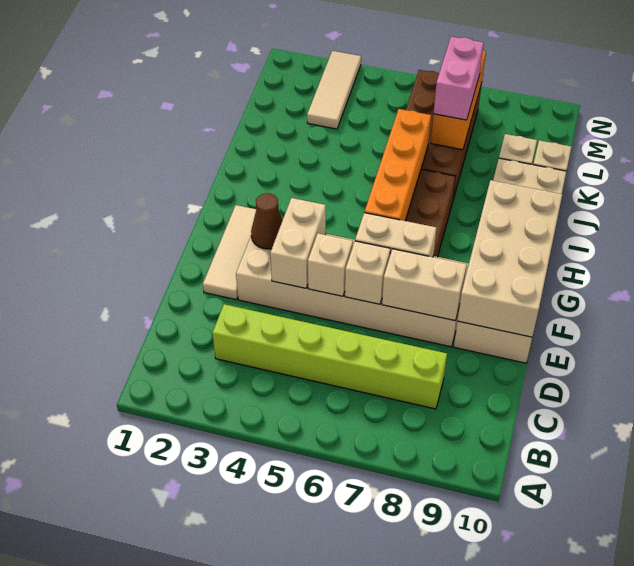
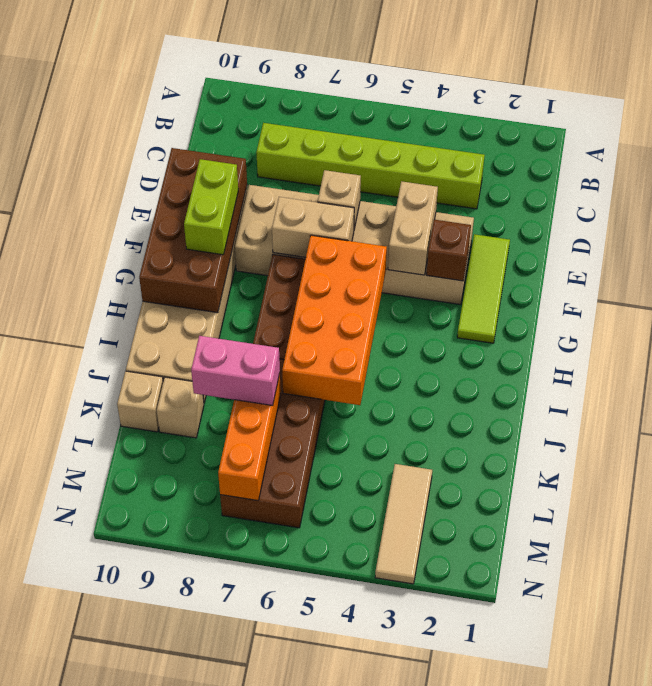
tan tile E2:G2 level 1 -> lime tile E2:G2 level 1
tan brick E5 level 2 -> none
tan brick E7:E8 level 2 -> none
tan brick E9:H10 level 2 -> brown brick E9:H10 level 2
brown cone F3 level 2 -> brown brick F3 level 2
none -> lime brick F9:G9 level 3
orange brick G6:J6 level 2 -> orange brick G5:J6 level 2
pink brick K7:L7 level 3 -> pink brick K7:K8 level 3

